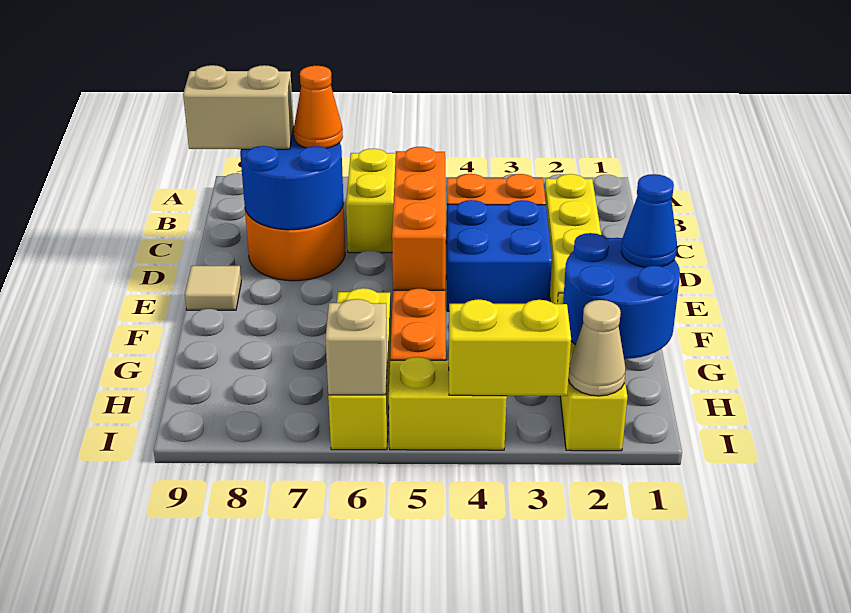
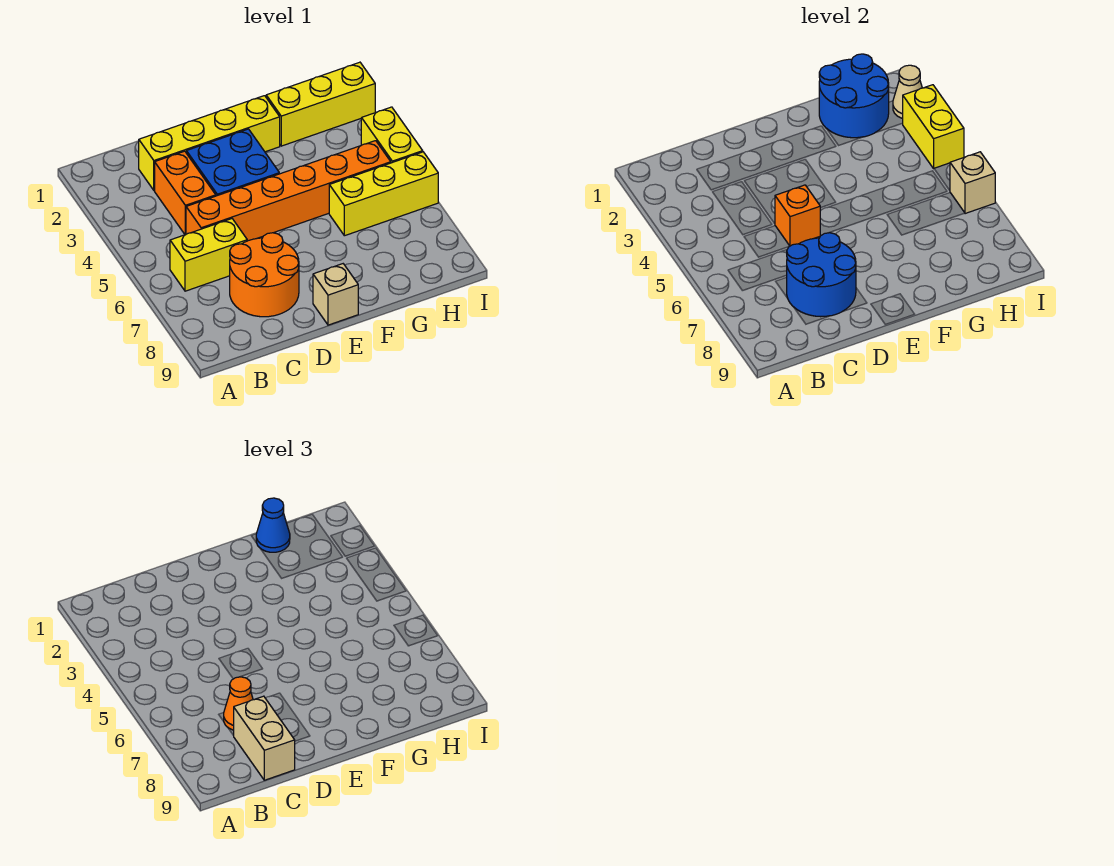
orange brick D5:F5 level 2 -> orange brick D5 level 2
tan tile E9 level 1 -> tan brick E9 level 1

